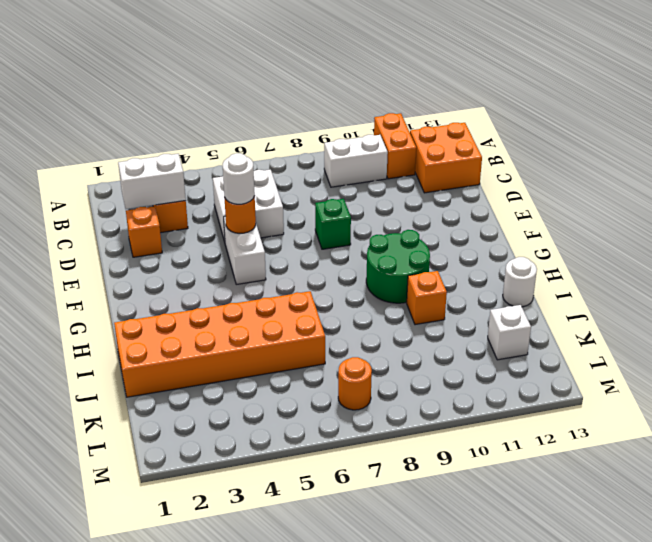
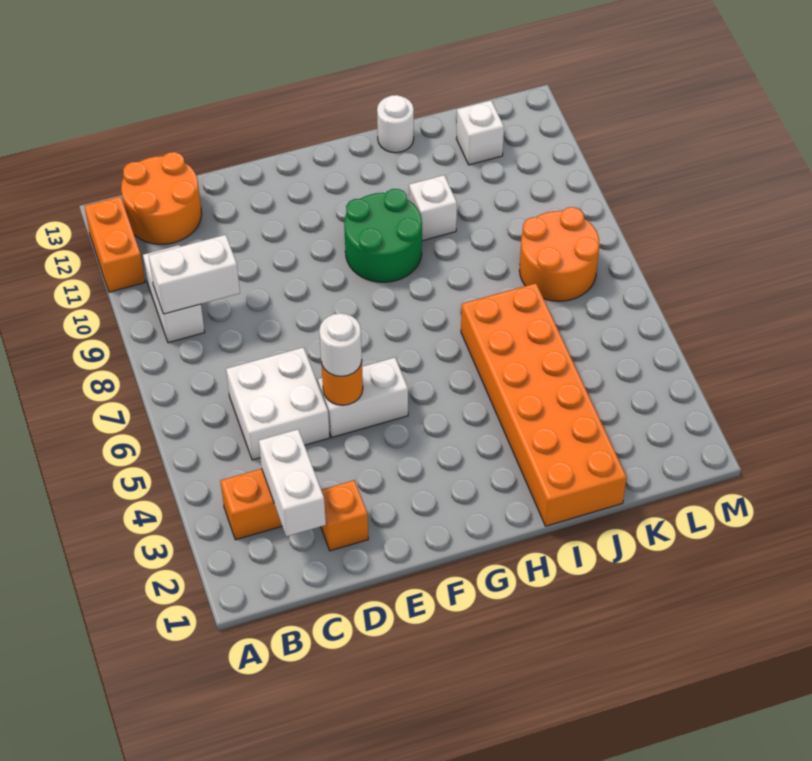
orange brick A11:B11 level 1 -> orange brick A11:A12 level 1
none -> white brick B9:C9 level 2
orange brick B12:C13 level 1 -> orange round brick B12:C13 level 1
green brick E8 level 1 -> none
orange brick I10 level 1 -> white brick I10 level 1
orange round brick L7 level 1 -> orange round brick K7:L8 level 1

